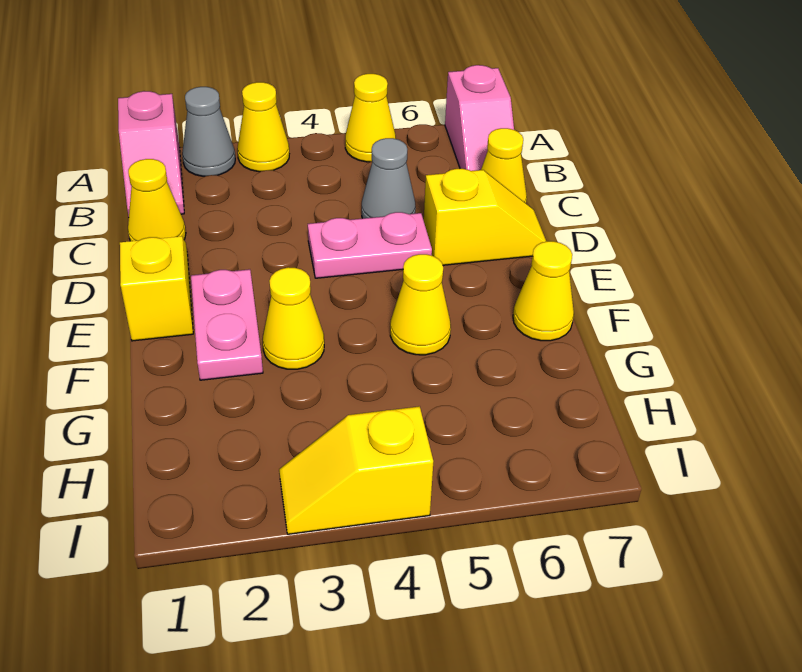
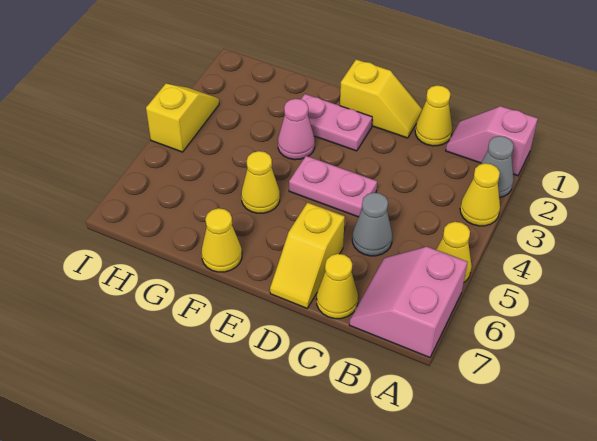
pink slope A7:B7 level 1 top A -> pink slope A6:B7 level 1 top A
pink plate D4:D5 level 1 -> pink plate D4:E4 level 1
yellow cone F3 level 1 -> pink cone F3 level 1

